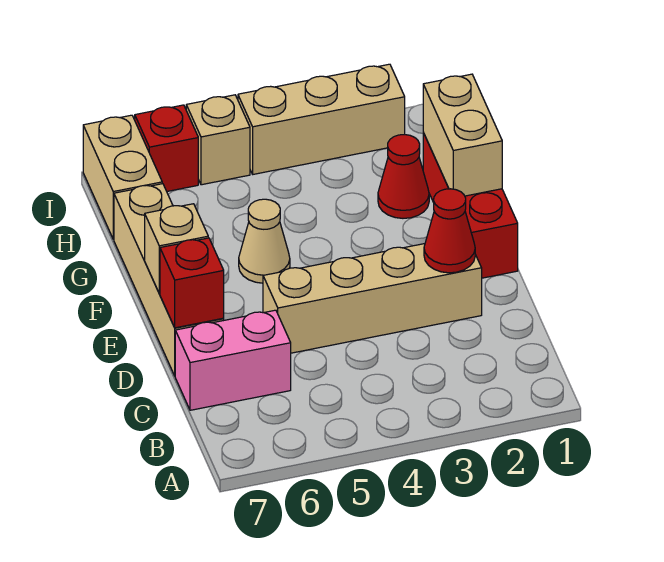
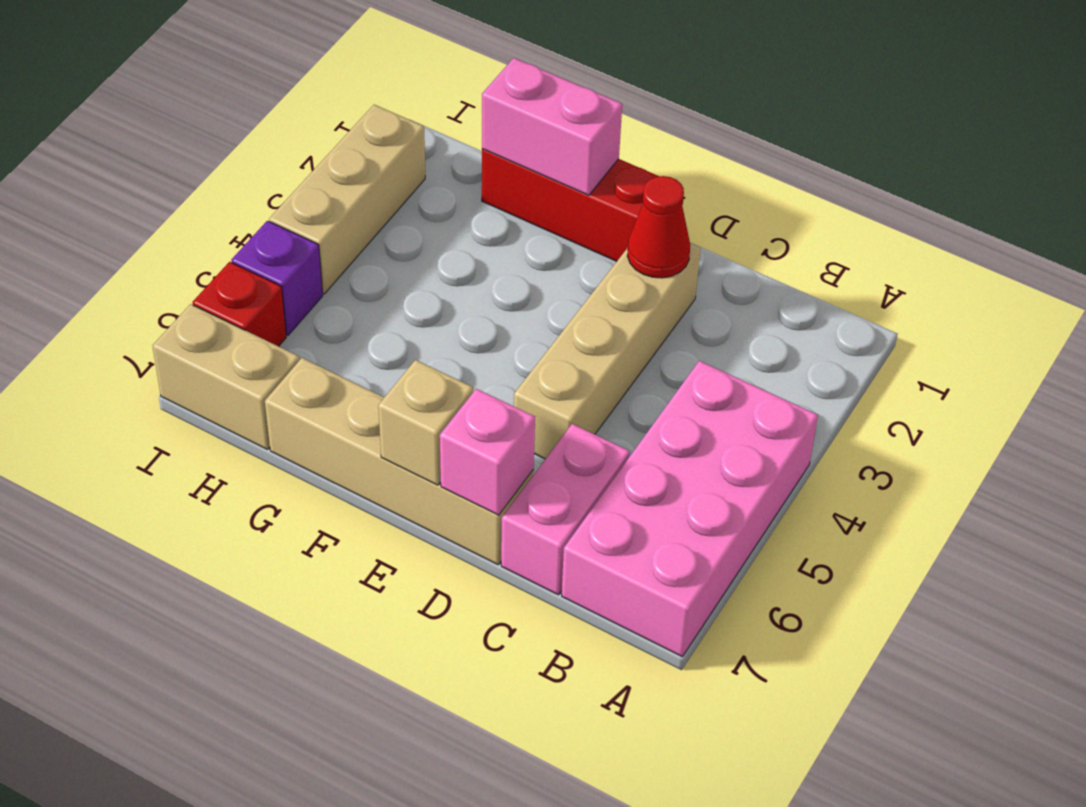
none -> pink brick A4:B7 level 1
red brick D7 level 2 -> pink brick D7 level 2
tan brick F1:G1 level 2 -> pink brick F1:G1 level 2
tan cone F5 level 1 -> none
red cone G2 level 1 -> none
tan brick I5 level 1 -> purple brick I5 level 1

